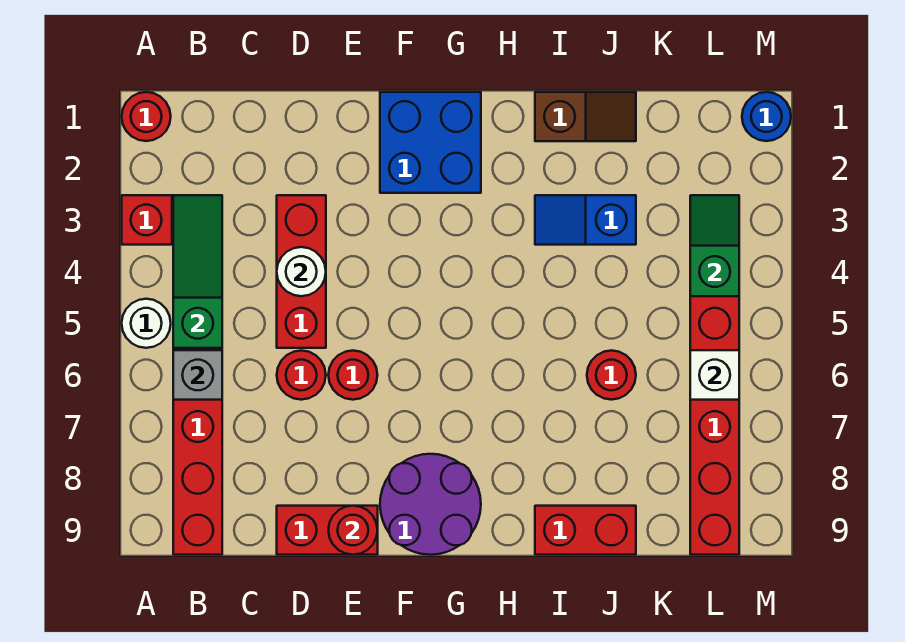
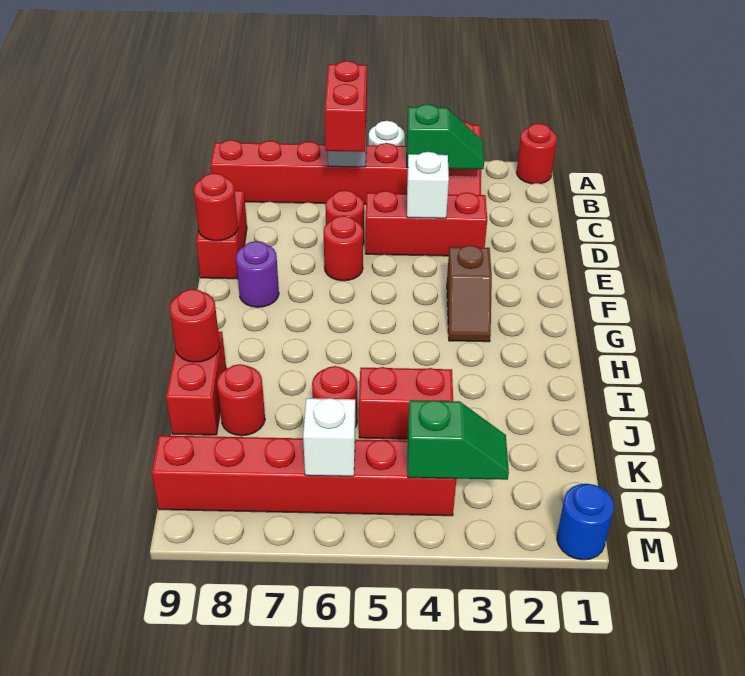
green slope B3:B5 level 2 top 5 -> green slope B3:B4 level 2 top 4
none -> red brick B6:C6 level 3
white round brick D4 level 2 -> white brick D4 level 2
blue brick F1:G2 level 1 -> none
purple round brick F8:G9 level 1 -> purple round brick F8 level 1
brown slope I1:J1 level 1 top I -> brown slope F3:G3 level 1 top F
blue slope I3:J3 level 1 top J -> none
none -> red round brick I9 level 2
none -> red brick J4:J5 level 1
none -> red round brick J8 level 1

